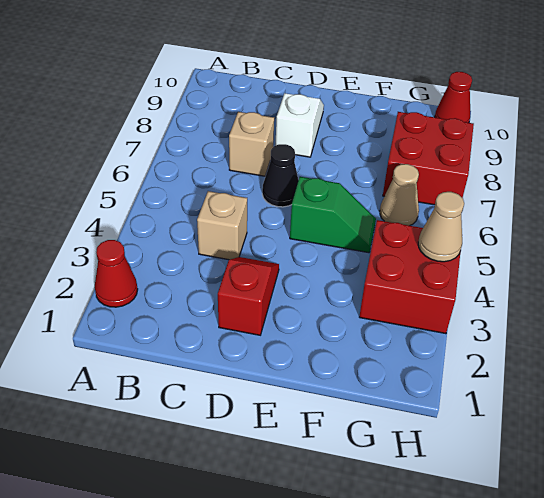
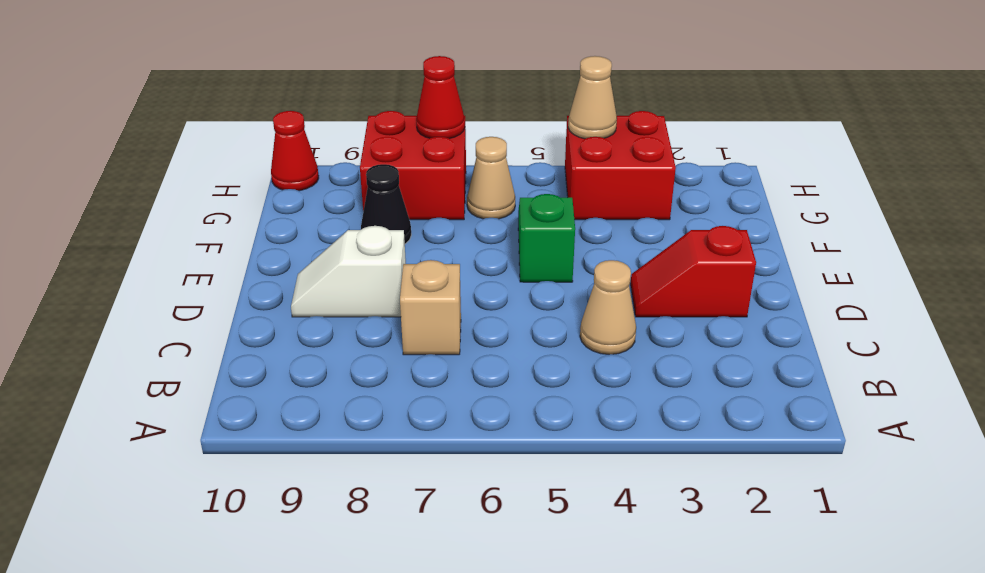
red cone A2 level 1 -> red cone H7 level 2
tan brick C4 level 1 -> tan cone C4 level 1
black cone D6 level 1 -> black cone F8 level 1

